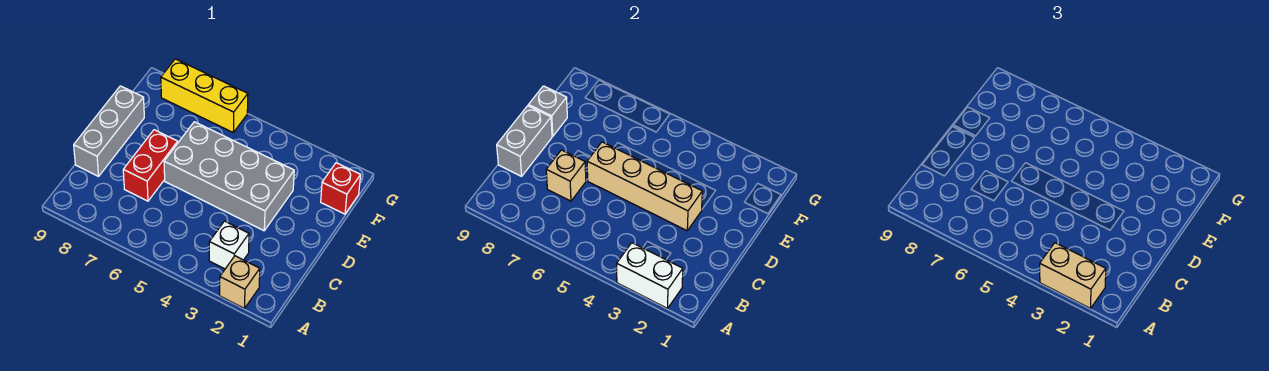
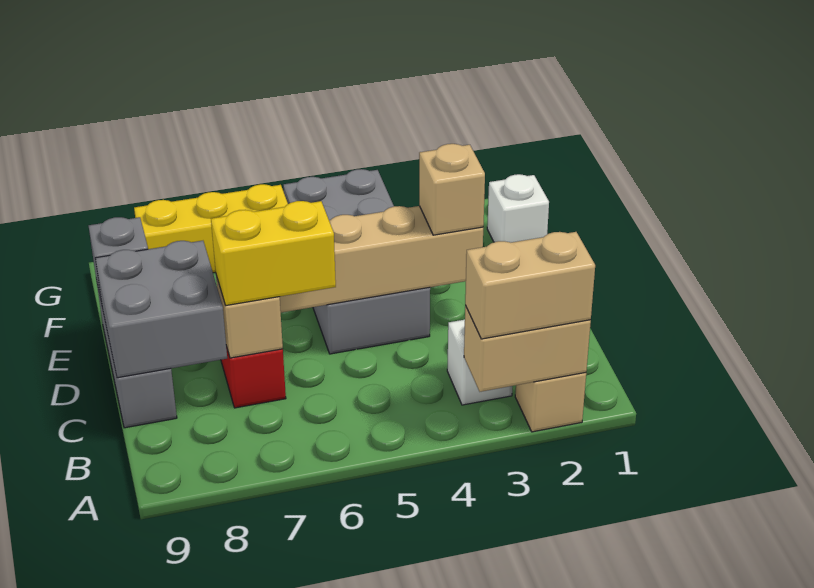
white brick A2:A3 level 2 -> tan brick A2:A3 level 2
none -> yellow brick C6:C7 level 3
grey brick C9:D9 level 2 -> grey brick C8:D9 level 2
grey brick D3:E6 level 1 -> grey brick D4:G5 level 1
none -> tan brick D3 level 3
red brick F1 level 1 -> white brick F1 level 1

